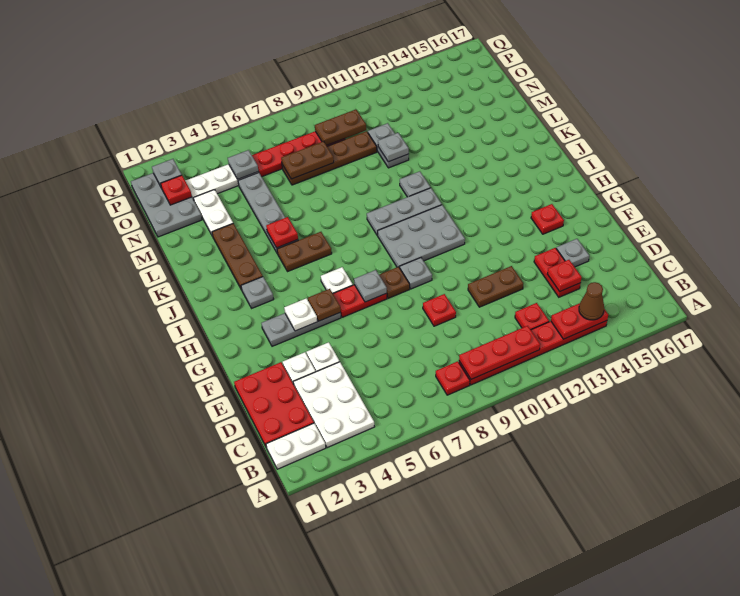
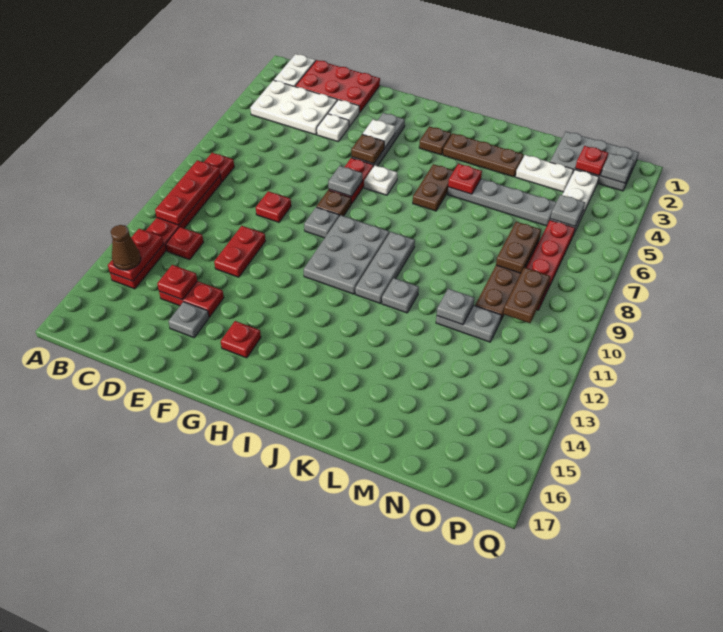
brown plate E11:E12 level 1 -> red plate E11:E12 level 1
grey plate I3 level 1 -> brown plate I3 level 1

